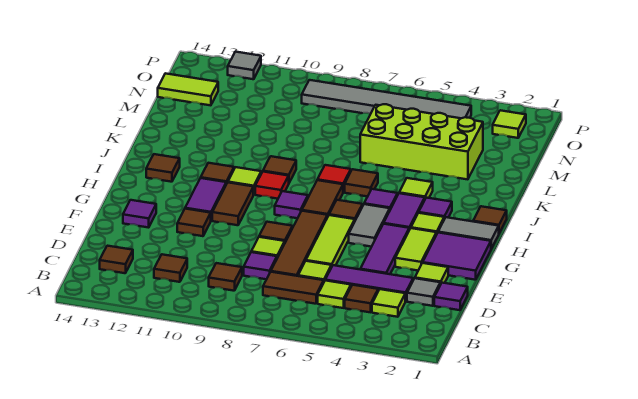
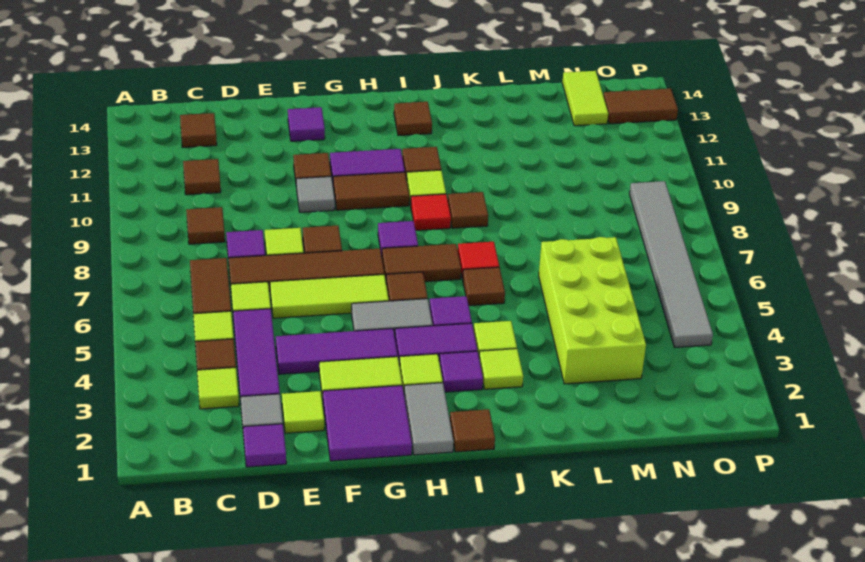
lime tile O2 level 1 -> lime tile J3 level 1
none -> brown tile O13:P13 level 1
grey tile P12 level 1 -> grey tile F10 level 1

